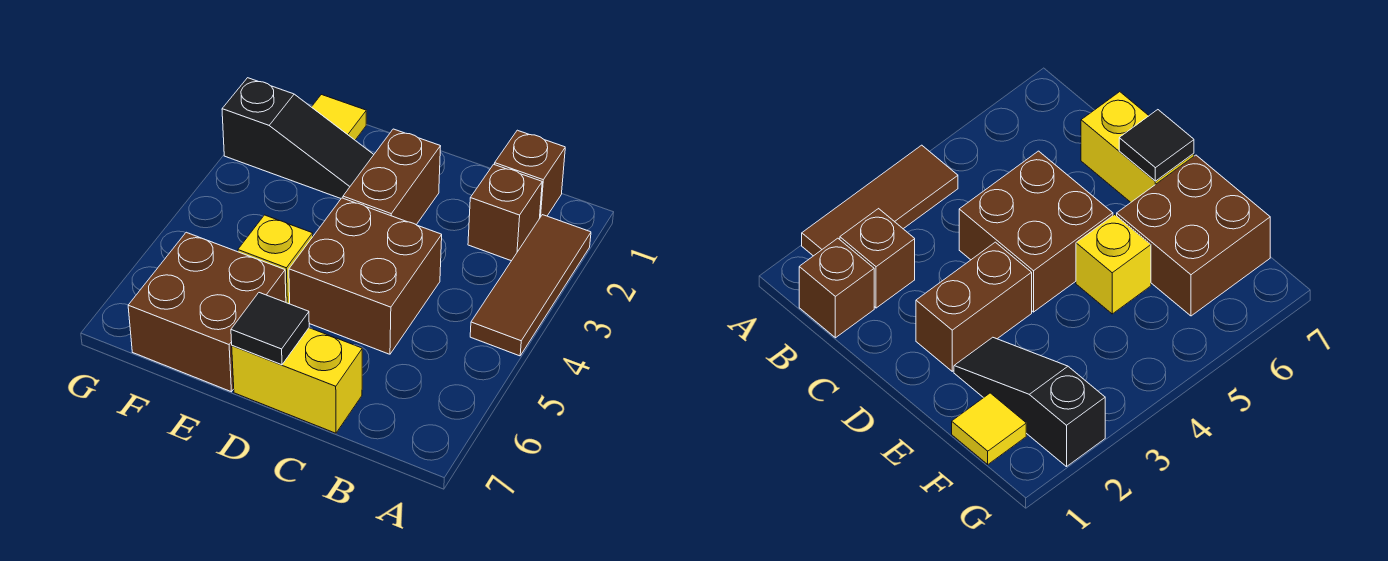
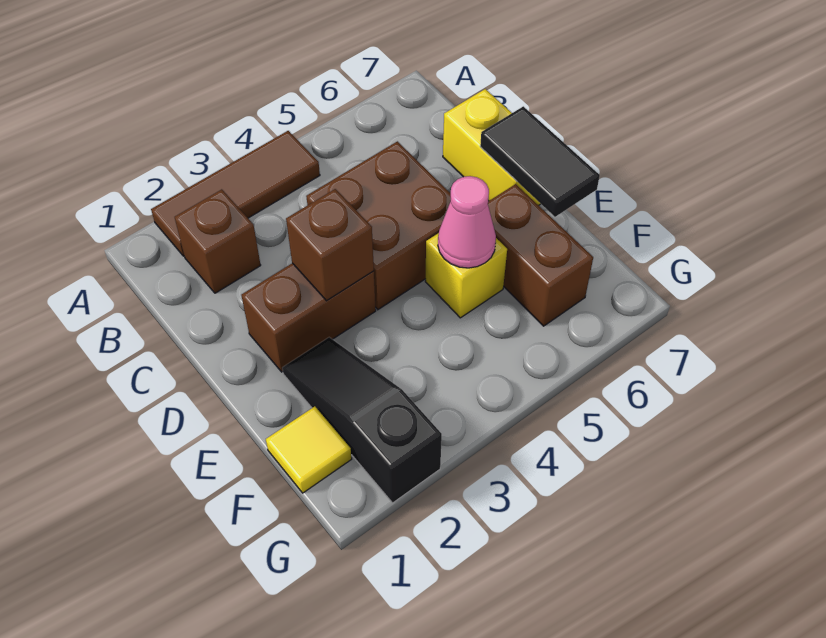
brown brick B1 level 1 -> brown brick D3 level 2
black tile D7 level 2 -> black tile D7:E7 level 2
none -> pink cone E5 level 2
brown brick E6:F7 level 1 -> brown brick E6:F6 level 1

